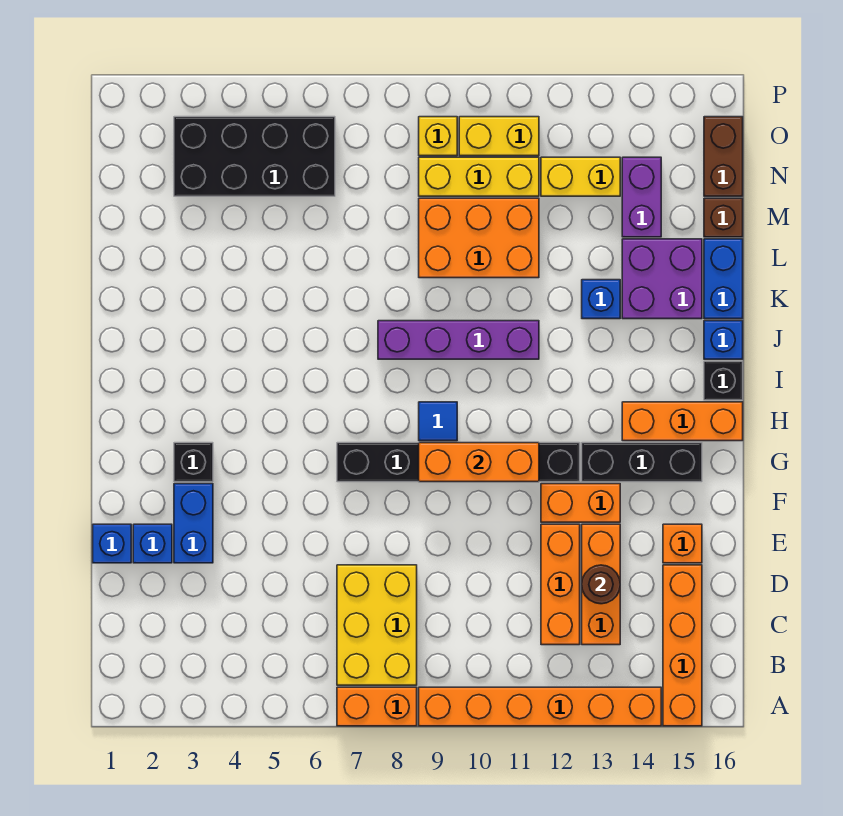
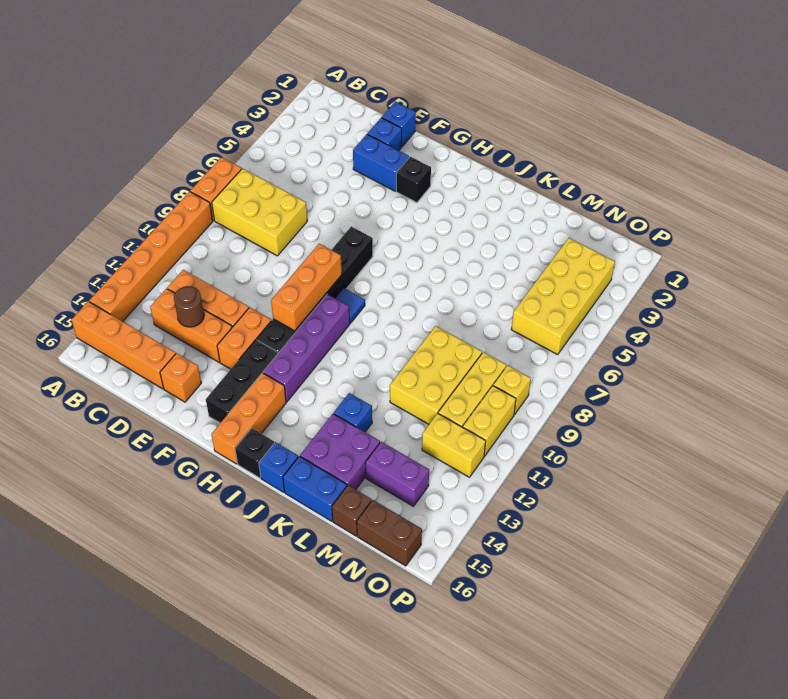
purple brick J8:J11 level 1 -> purple brick H10:H13 level 1
orange brick L9:M11 level 1 -> yellow brick L9:M11 level 1
black brick N3:O6 level 1 -> yellow brick N3:O6 level 1
yellow brick N12:N13 level 1 -> yellow brick N12:O12 level 1

